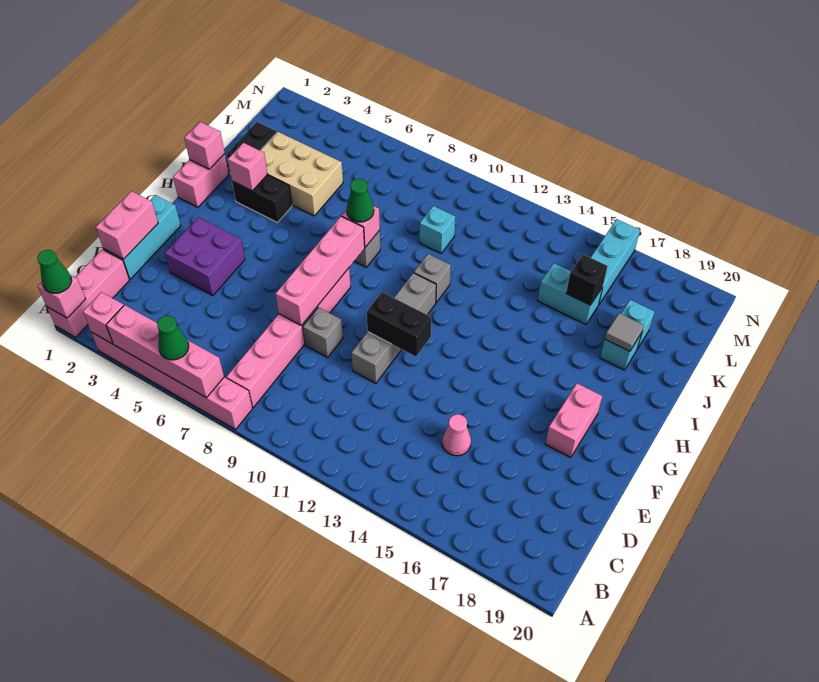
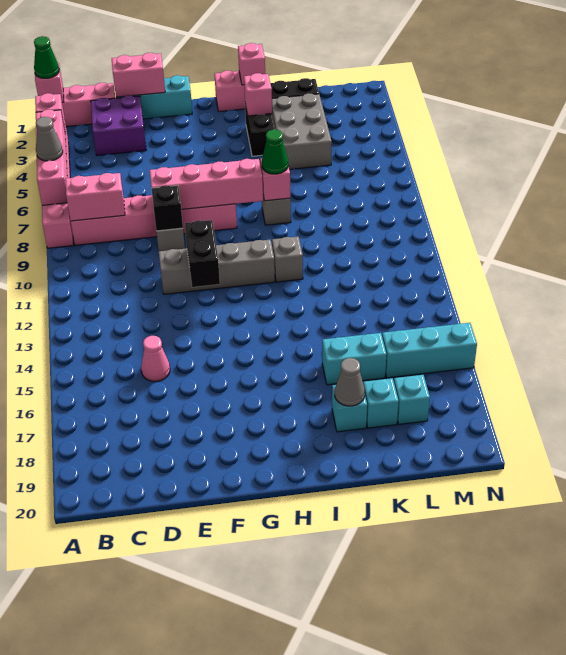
green cone A6 level 3 -> grey cone A6 level 3
purple brick E3:F4 level 1 -> purple brick C2:D3 level 1
pink brick F18:G18 level 1 -> pink brick B8:C8 level 2
tan brick J3:K5 level 1 -> grey brick J3:K5 level 1
grey tile J18 level 2 -> grey cone J18 level 2
cyan brick K10 level 1 -> cyan brick L18 level 1
cyan brick K15:K16 level 1 -> cyan brick J16:K16 level 1
black brick K16 level 2 -> black brick E9 level 2

